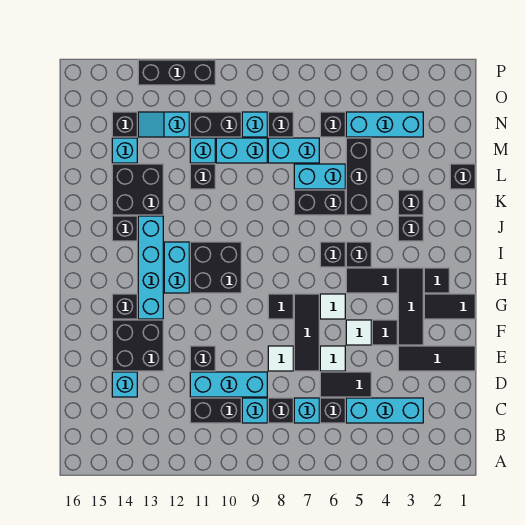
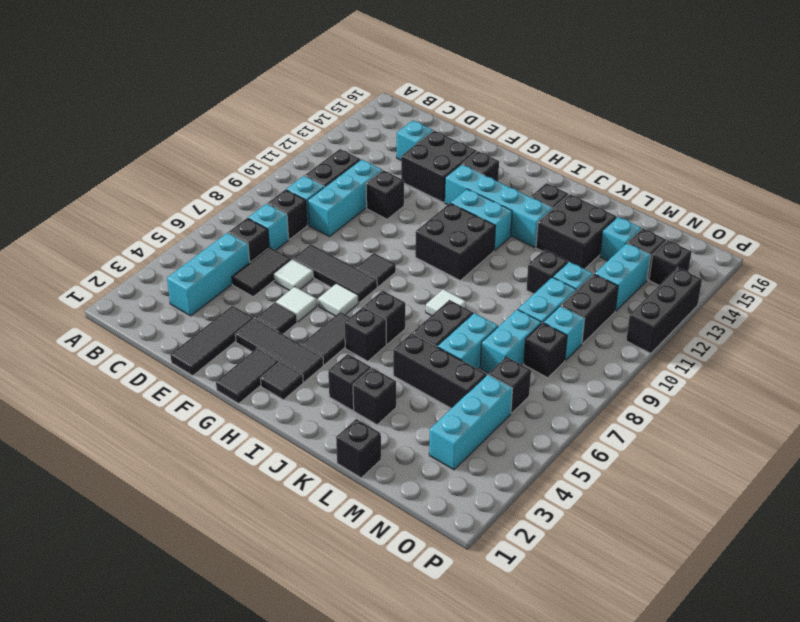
white tile E8 level 1 -> white tile J8 level 1
cyan slope N12:N13 level 1 top 12 -> cyan brick N12:N13 level 1
none -> black brick O14 level 1

